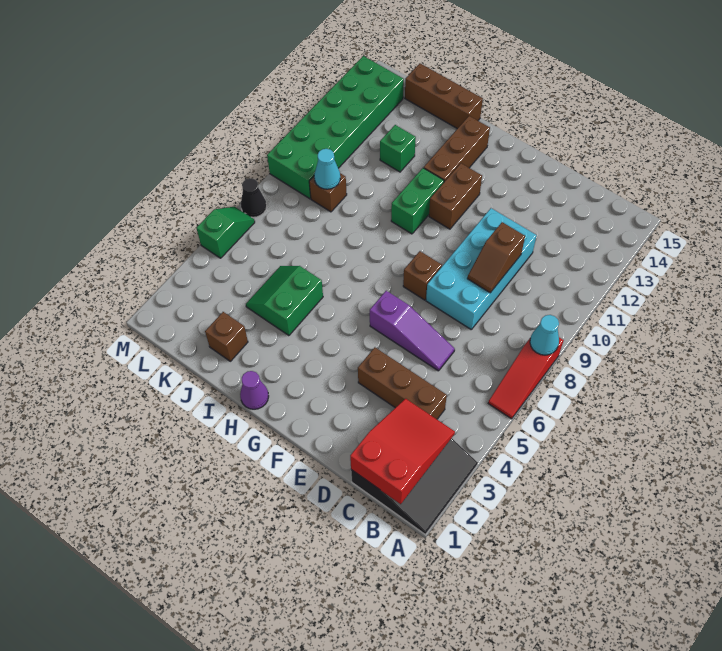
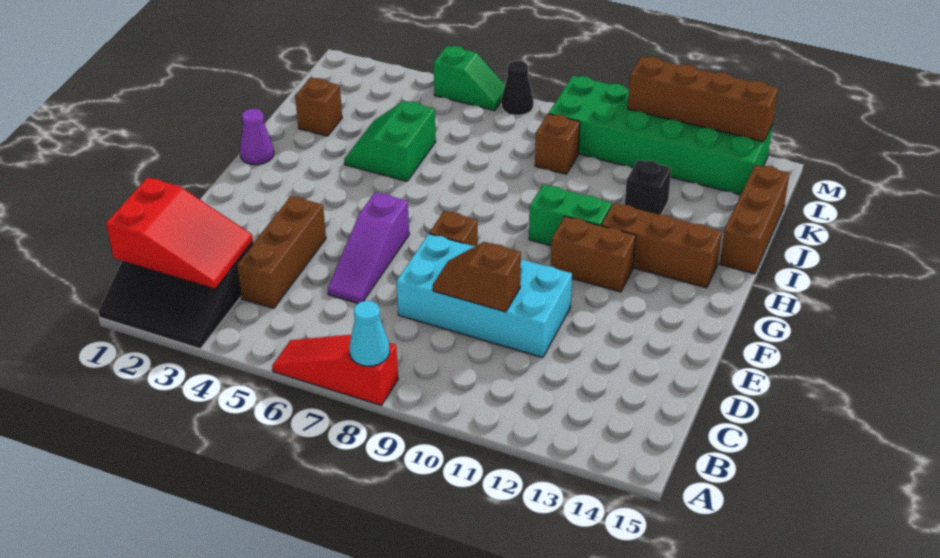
green slope I4:J5 level 1 top I -> green slope I4:J5 level 1 top 5
green brick J12 level 1 -> black brick J12 level 1
cyan cone K9 level 2 -> none
none -> brown brick M11:M14 level 2

